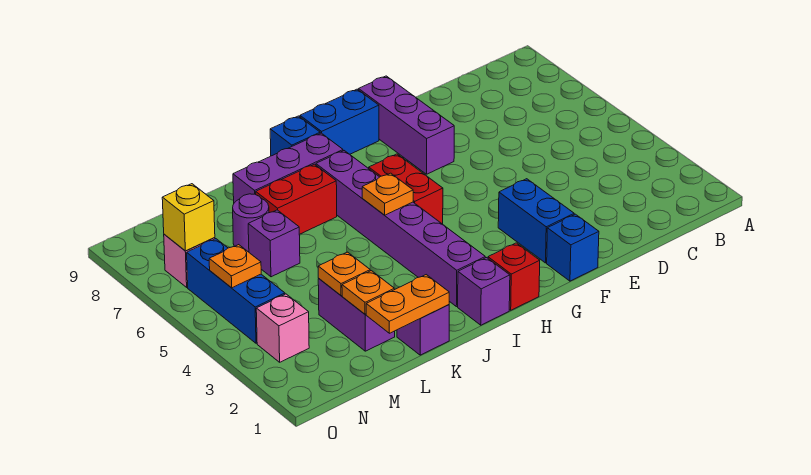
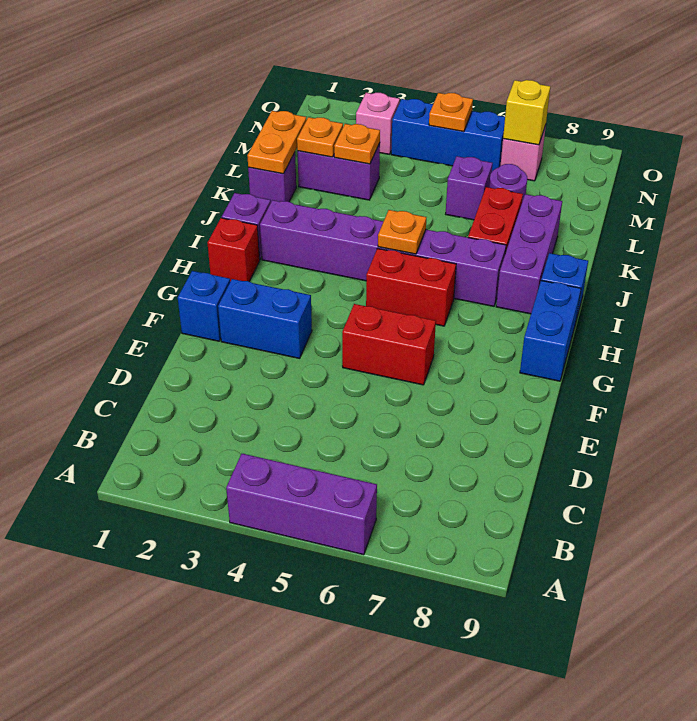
none -> red brick F5:F6 level 1
purple brick F7:F9 level 1 -> purple brick A4:A6 level 1

